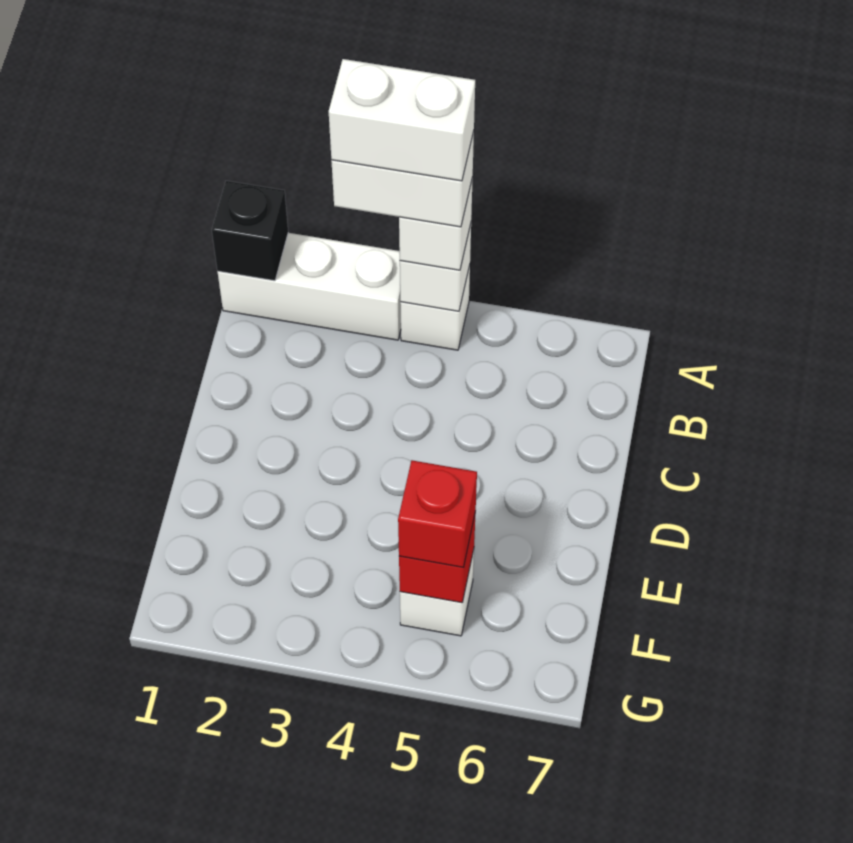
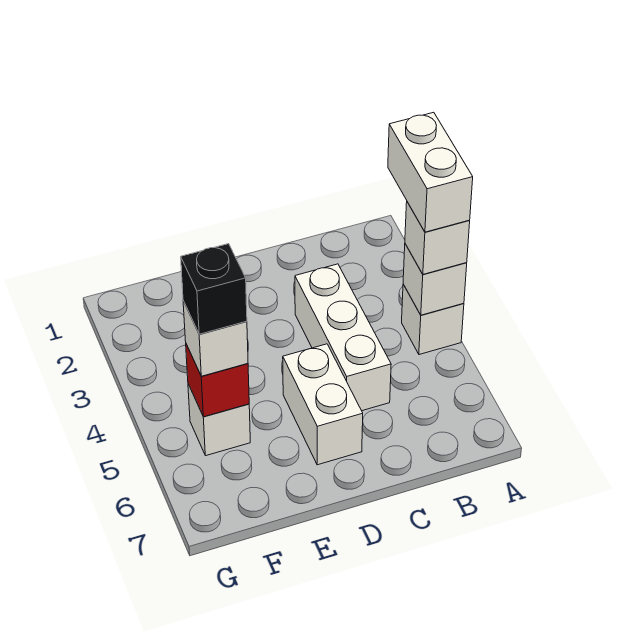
white brick A1:A3 level 1 -> white brick C3:C5 level 1
black brick A1 level 2 -> black brick F5 level 4
white brick A3:A4 level 5 -> white brick D5:D6 level 1
red brick F5 level 3 -> white brick F5 level 3

